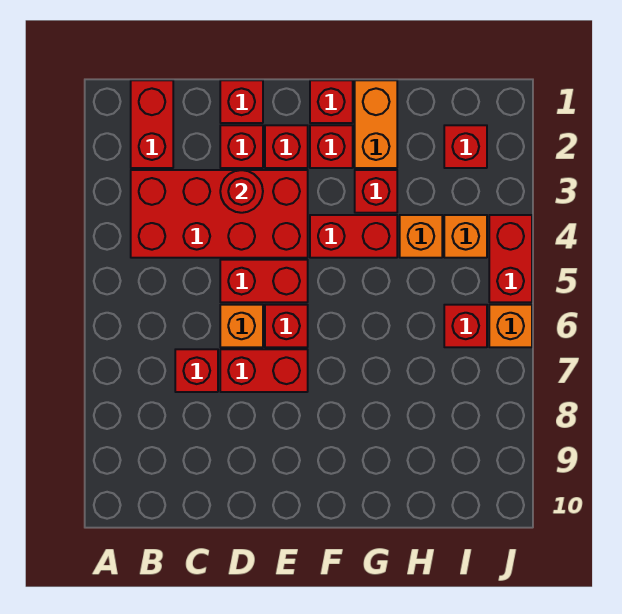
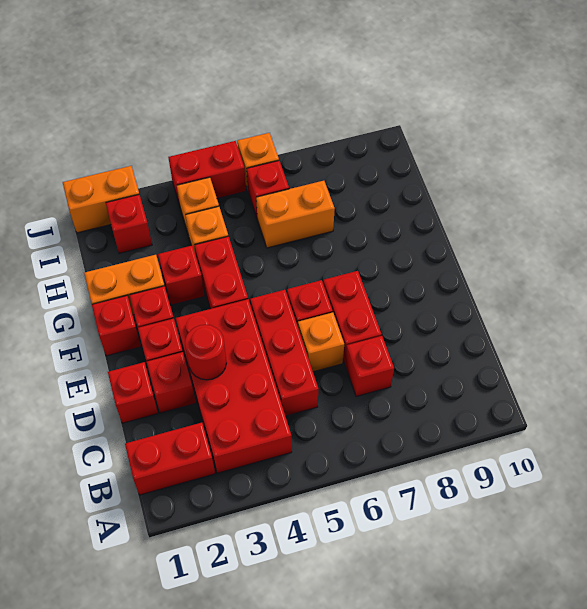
red brick D5:E5 level 1 -> red brick C5:E5 level 1
none -> orange brick H6:H7 level 1
none -> orange brick J1:J2 level 1

